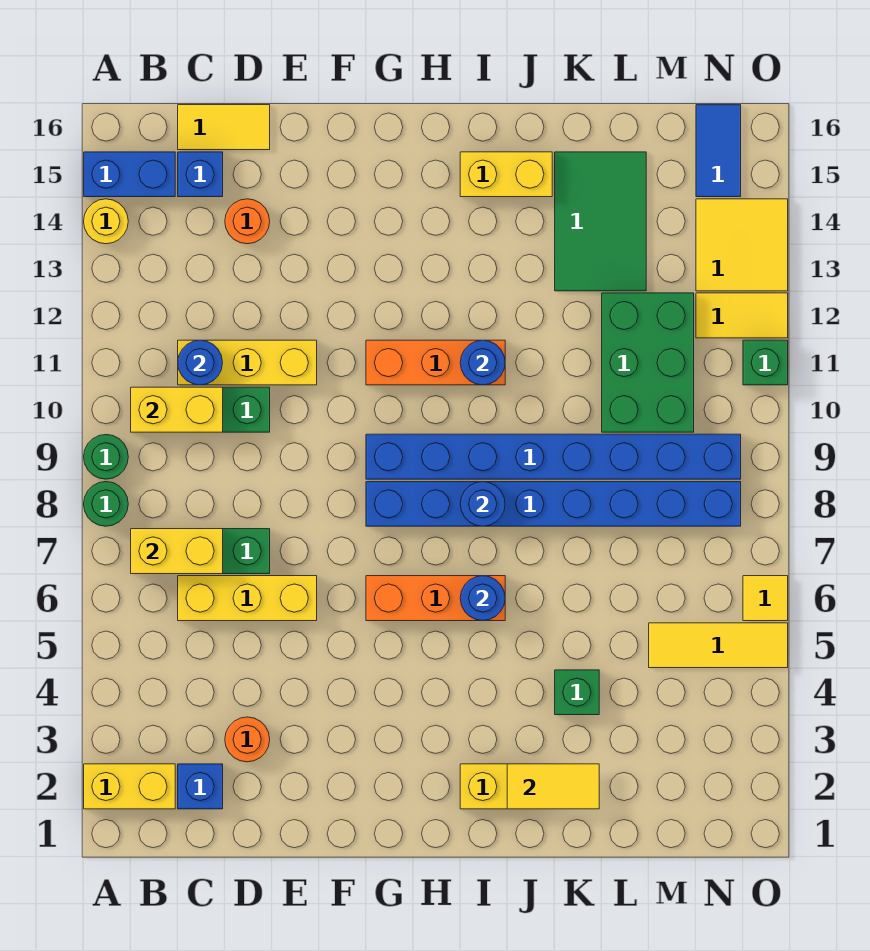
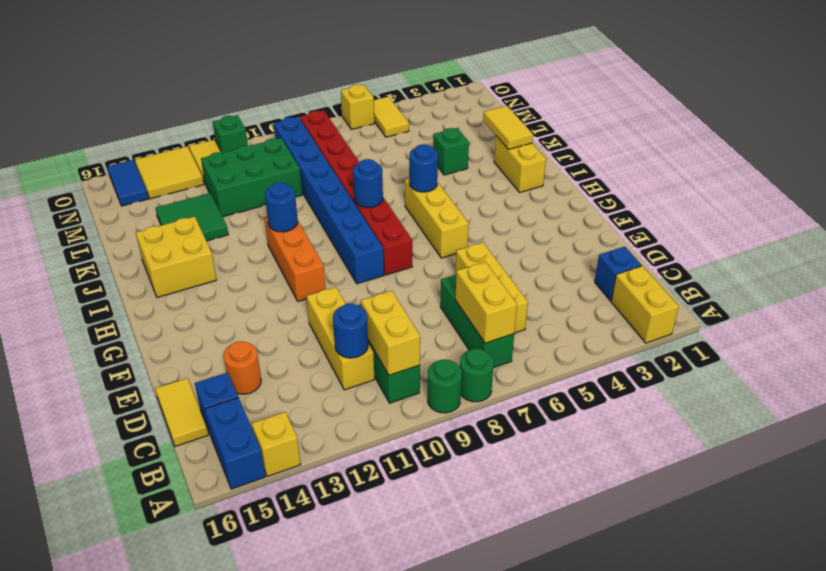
yellow round brick A14 level 1 -> yellow brick A14 level 1
orange round brick D3 level 1 -> none
orange brick G6:I6 level 1 -> yellow brick G6:I6 level 1
blue brick G8:N8 level 1 -> red brick G8:N8 level 1
yellow brick I15:J15 level 1 -> yellow brick I14:J15 level 1
green tile K13:L15 level 1 -> green tile K13:L14 level 1
yellow tile M5:O5 level 1 -> yellow tile N5:O5 level 1
blue tile N15:N16 level 1 -> blue tile N15:O15 level 1
yellow tile O6 level 1 -> yellow brick O6 level 1

